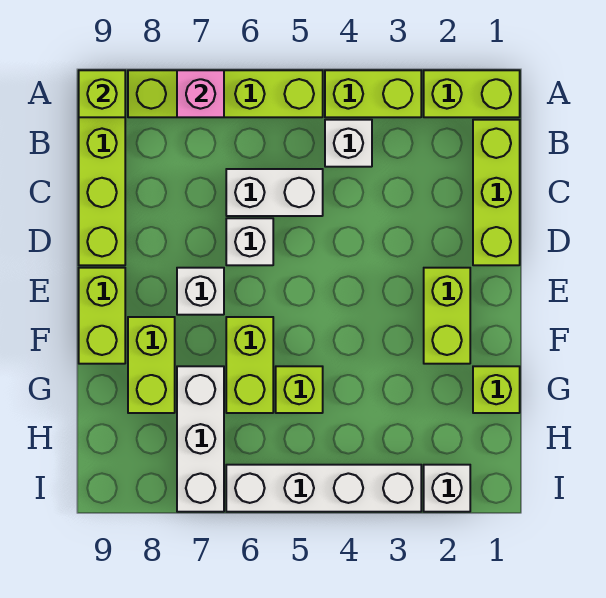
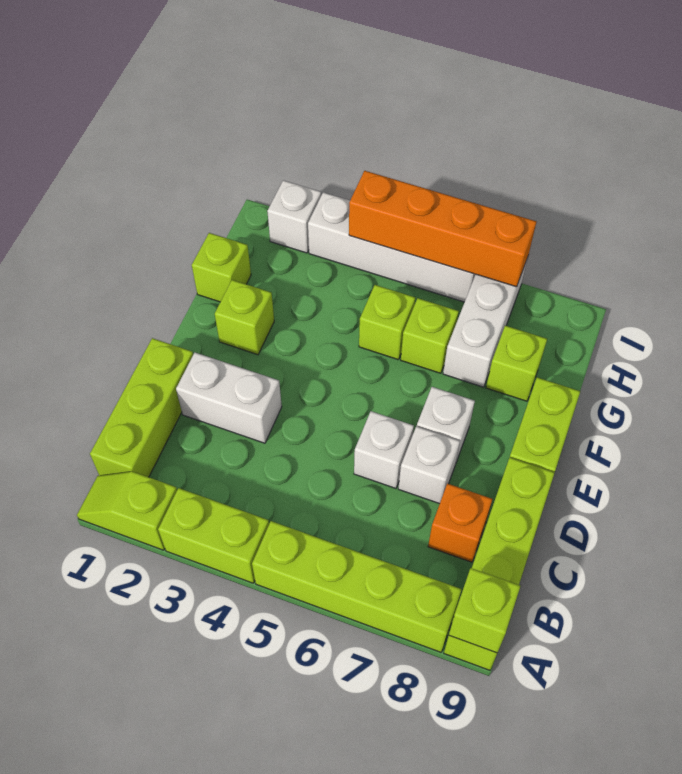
lime brick A1:A2 level 1 -> lime slope A1:A2 level 1 top 2
pink brick A7 level 2 -> none
white brick B4 level 1 -> white brick D7 level 1
white brick C5:C6 level 1 -> white brick D2:D3 level 1
none -> orange brick C8 level 1
lime brick E2:F2 level 1 -> lime brick F2 level 1
lime brick F6:G6 level 1 -> lime brick G6 level 1
lime brick F8:G8 level 1 -> lime brick G8 level 1
none -> orange brick I4:I7 level 2

